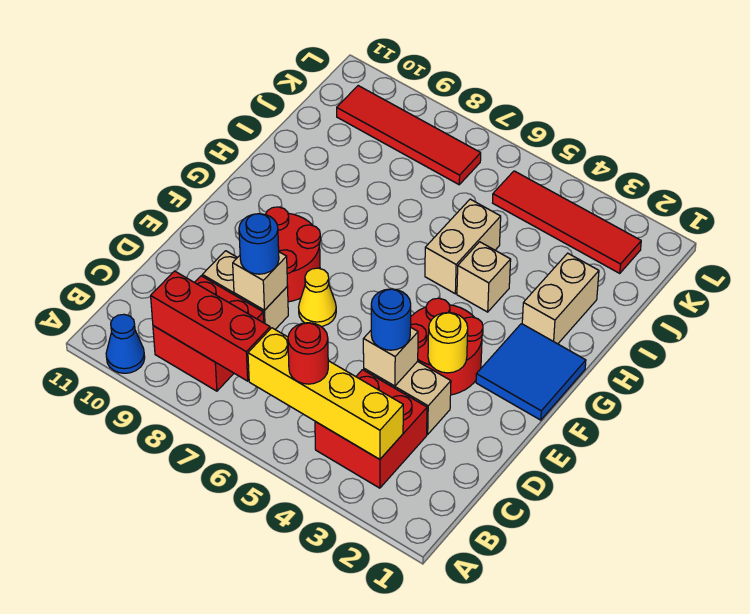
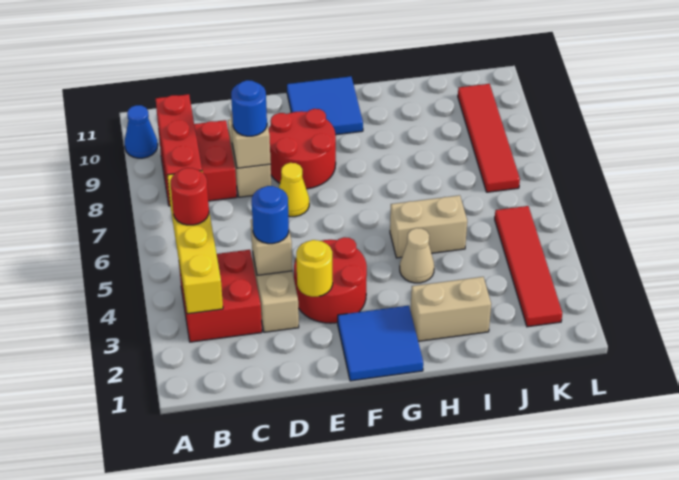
none -> blue tile F10:G11 level 1
tan brick H4 level 1 -> tan cone H4 level 1

